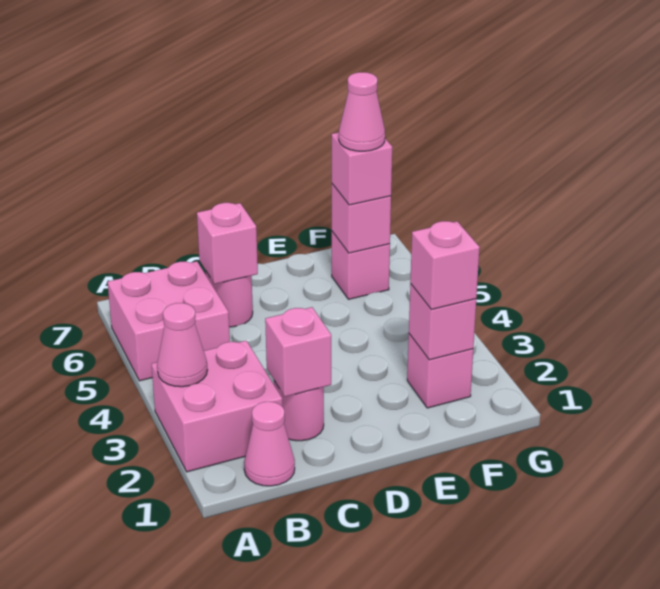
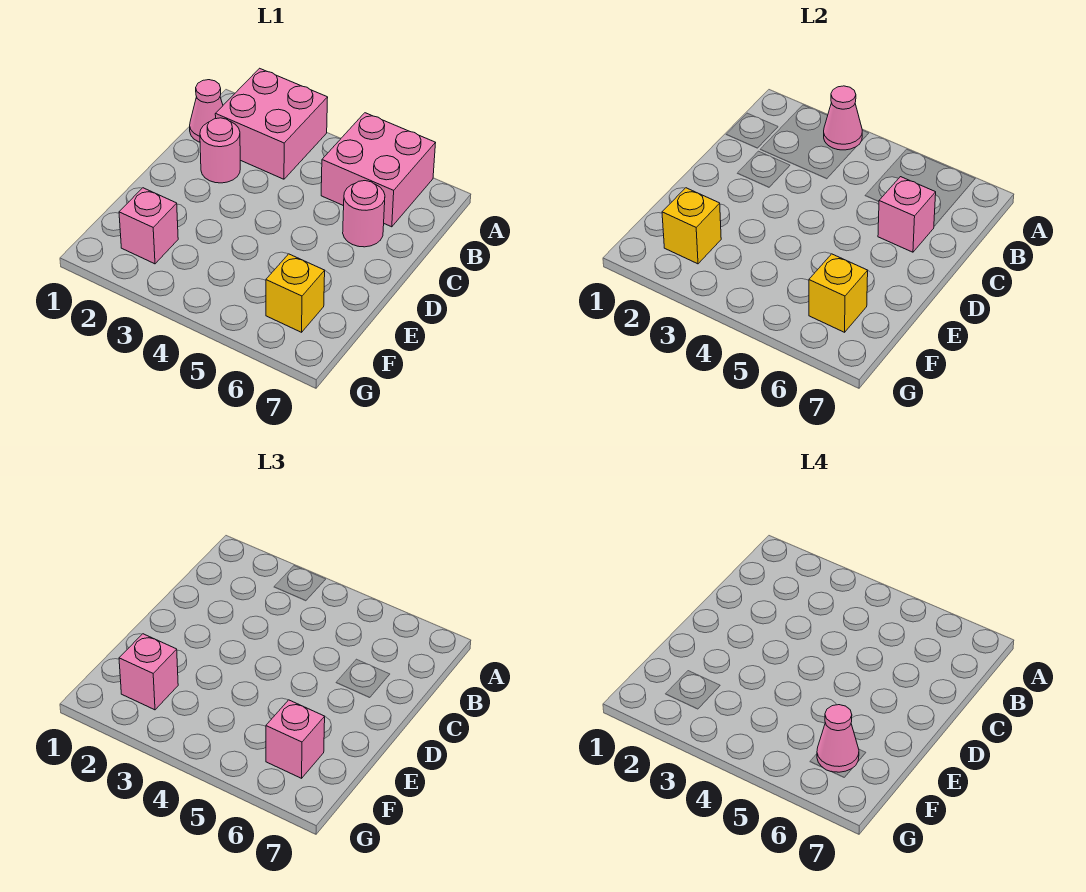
pink brick C2 level 2 -> none
pink brick F2 level 2 -> yellow brick F2 level 2
pink brick F6 level 1 -> yellow brick F6 level 1
pink brick F6 level 2 -> yellow brick F6 level 2

